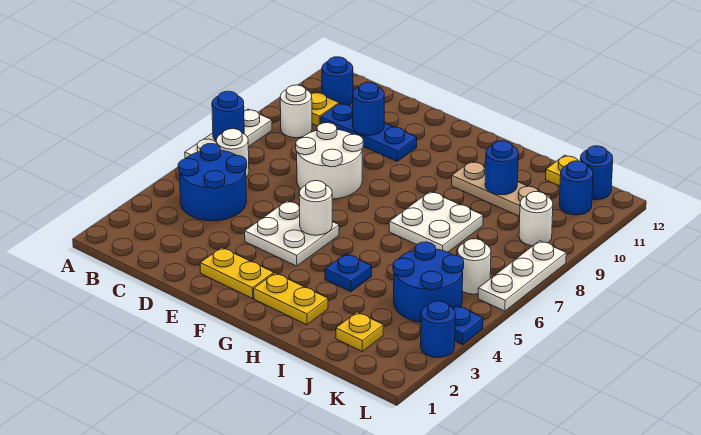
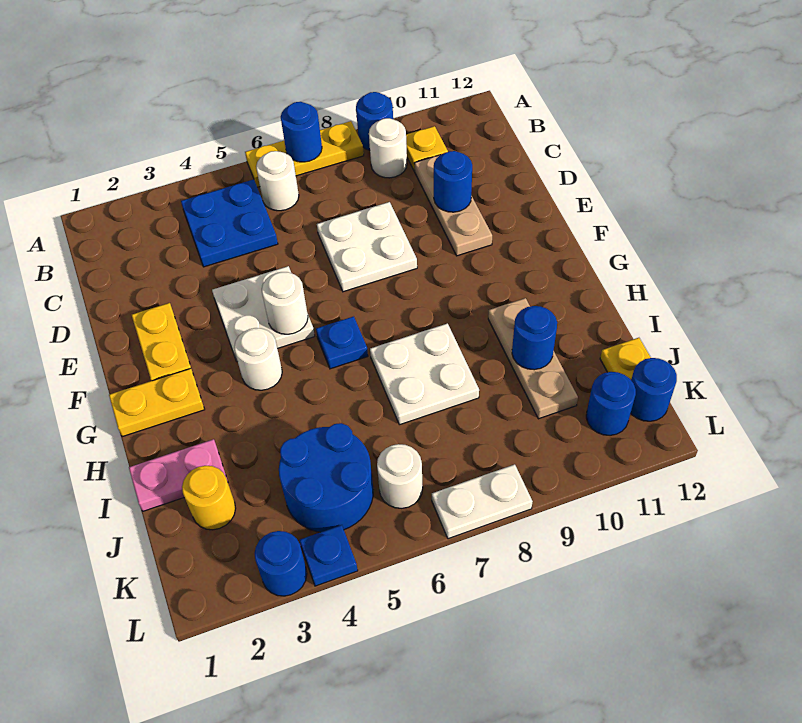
white plate A6:A8 level 1 -> yellow plate A6:A8 level 1
blue round brick B4:C5 level 1 -> blue plate B4:C5 level 1
blue round brick B11 level 1 -> blue round brick A9 level 1
blue plate C10:E10 level 1 -> tan plate C10:E10 level 1
white round brick D7:E8 level 1 -> white plate D7:E8 level 1
yellow plate G2:H2 level 1 -> yellow plate G1:G2 level 1
blue plate H4 level 1 -> blue plate G6 level 1
none -> pink plate I1:I2 level 1
yellow plate J2 level 1 -> yellow round brick J2 level 1
white round brick K9 level 1 -> white round brick G4 level 1
white plate L6:L8 level 1 -> white plate L7:L8 level 1

